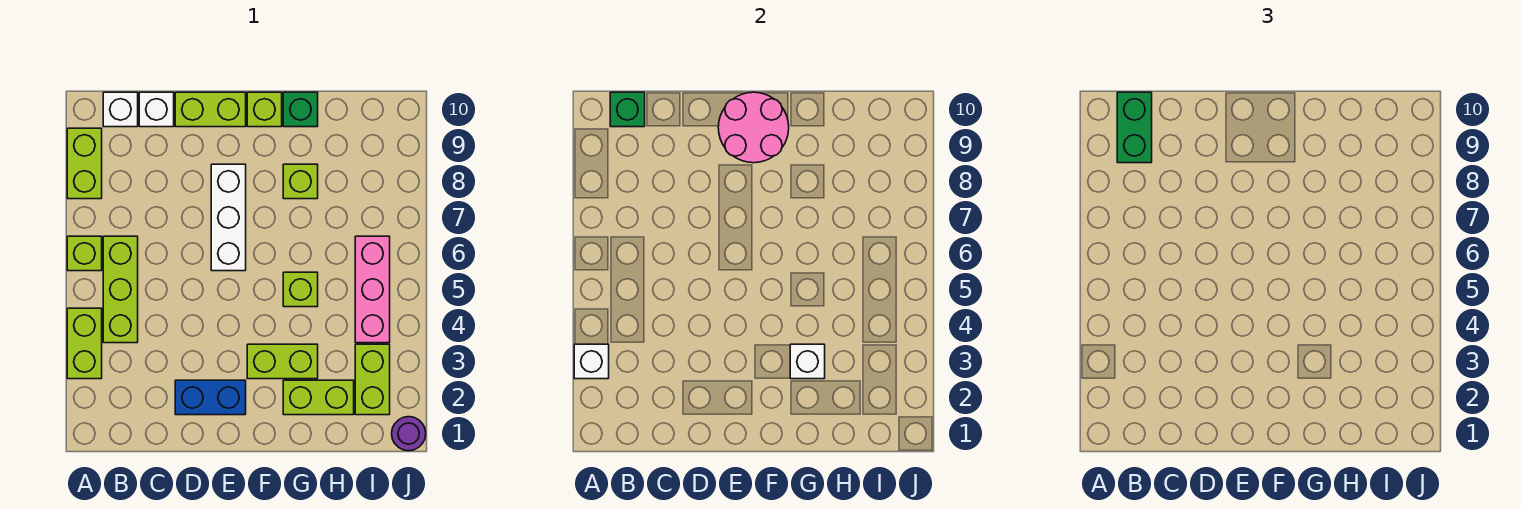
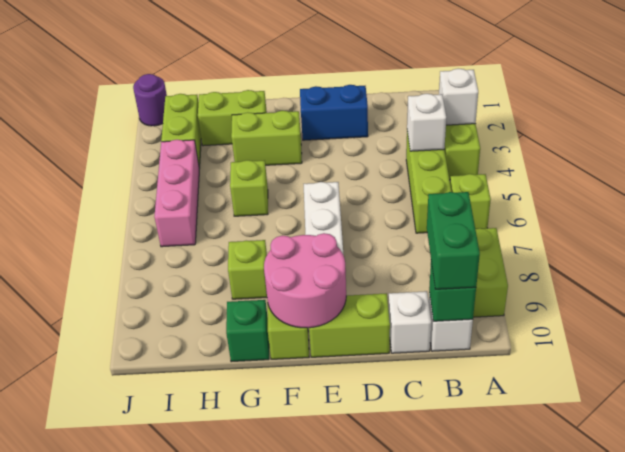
white brick G3 level 2 -> white brick B4 level 2

